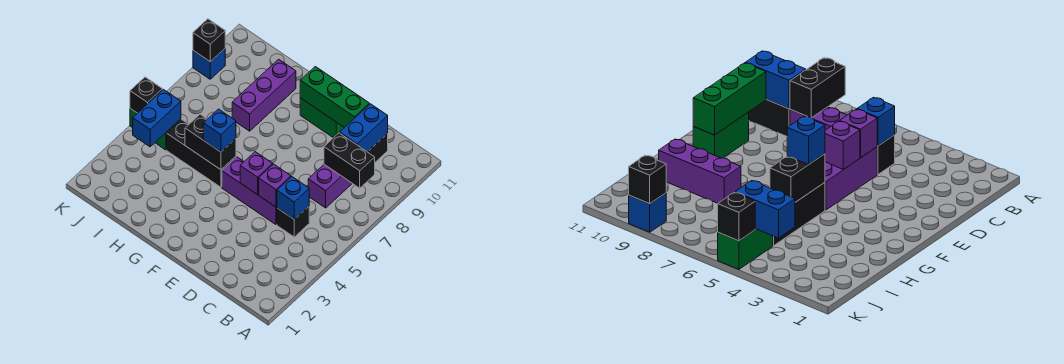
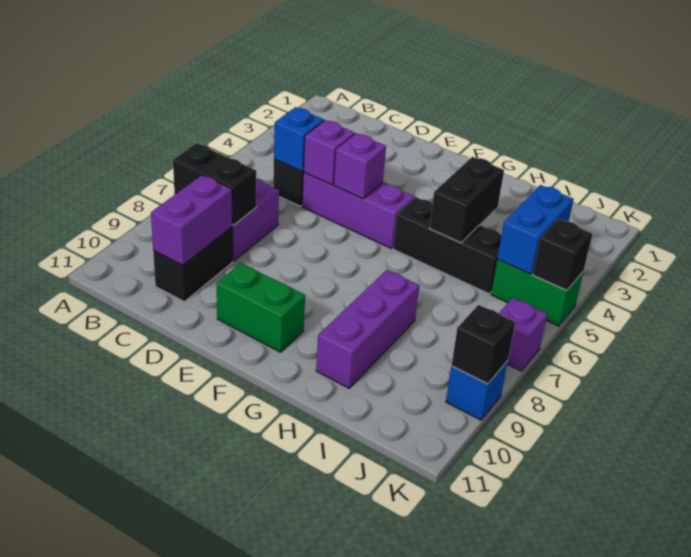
blue brick C9:C10 level 2 -> purple brick C9:C10 level 2
green brick D10:F10 level 2 -> none
black brick G5:H5 level 2 -> black brick H4:H5 level 2
blue brick G5 level 3 -> none
none -> purple brick K7 level 1

